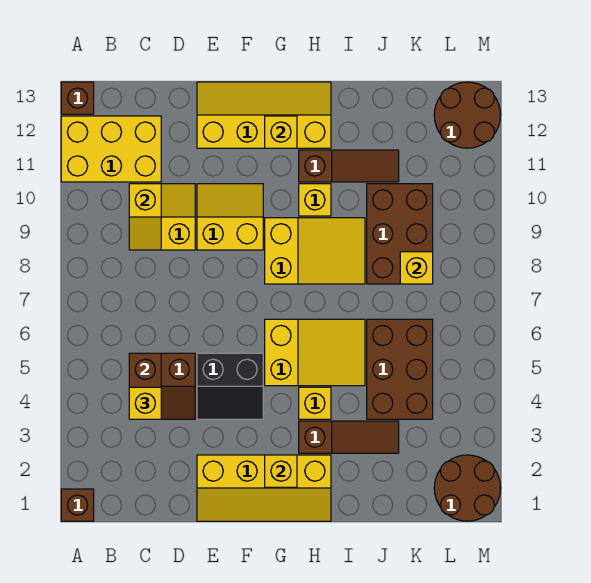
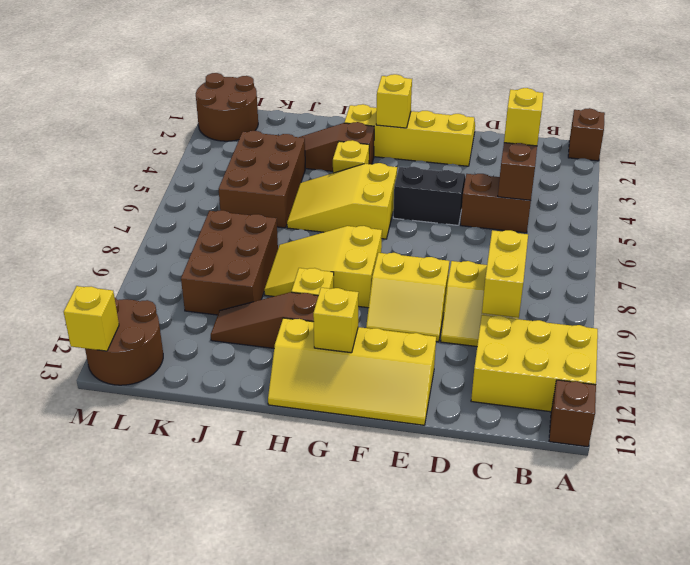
yellow slope C9:C10 level 2 top 10 -> yellow brick C9:C10 level 2
yellow brick K8 level 2 -> yellow brick M13 level 2

